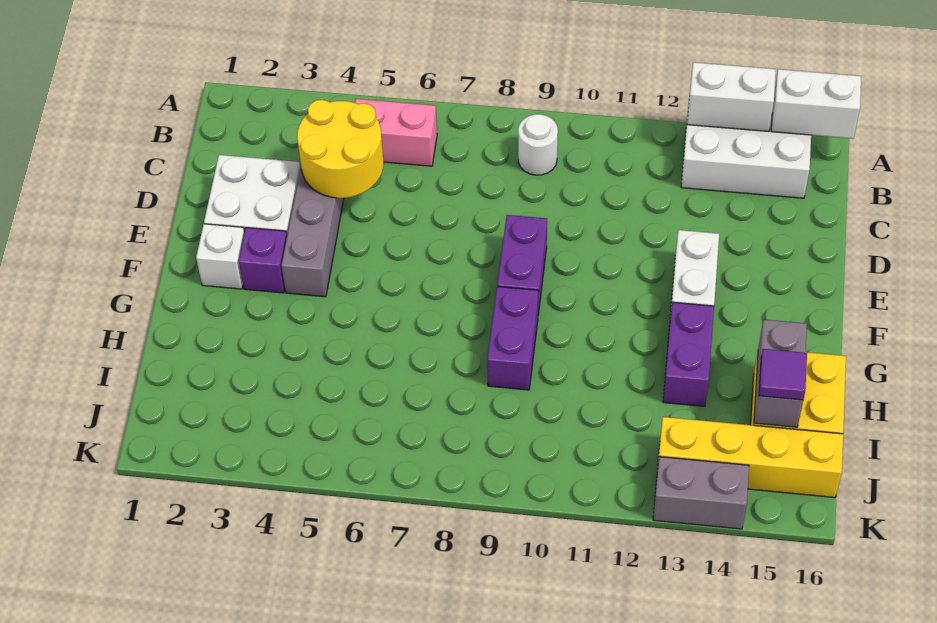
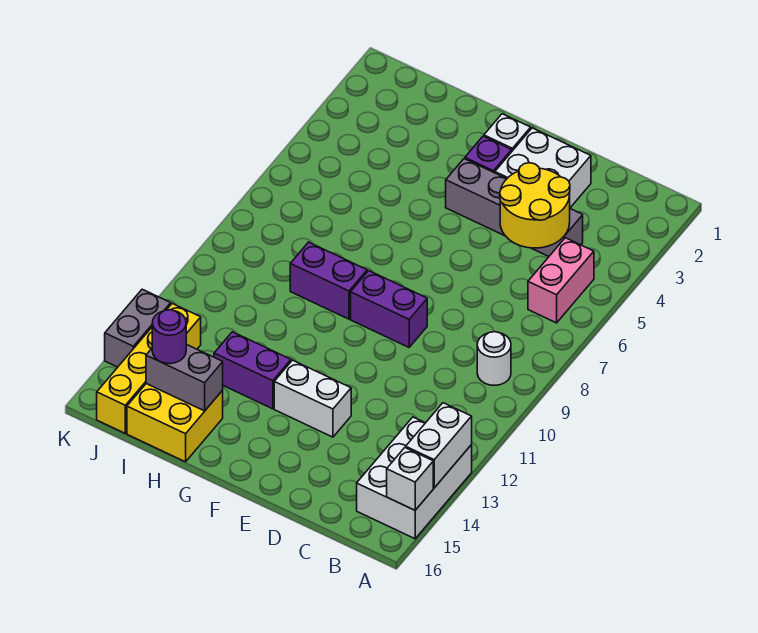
white brick A15:A16 level 2 -> white brick A15 level 2
purple tile I15 level 3 -> purple round brick I15 level 3

